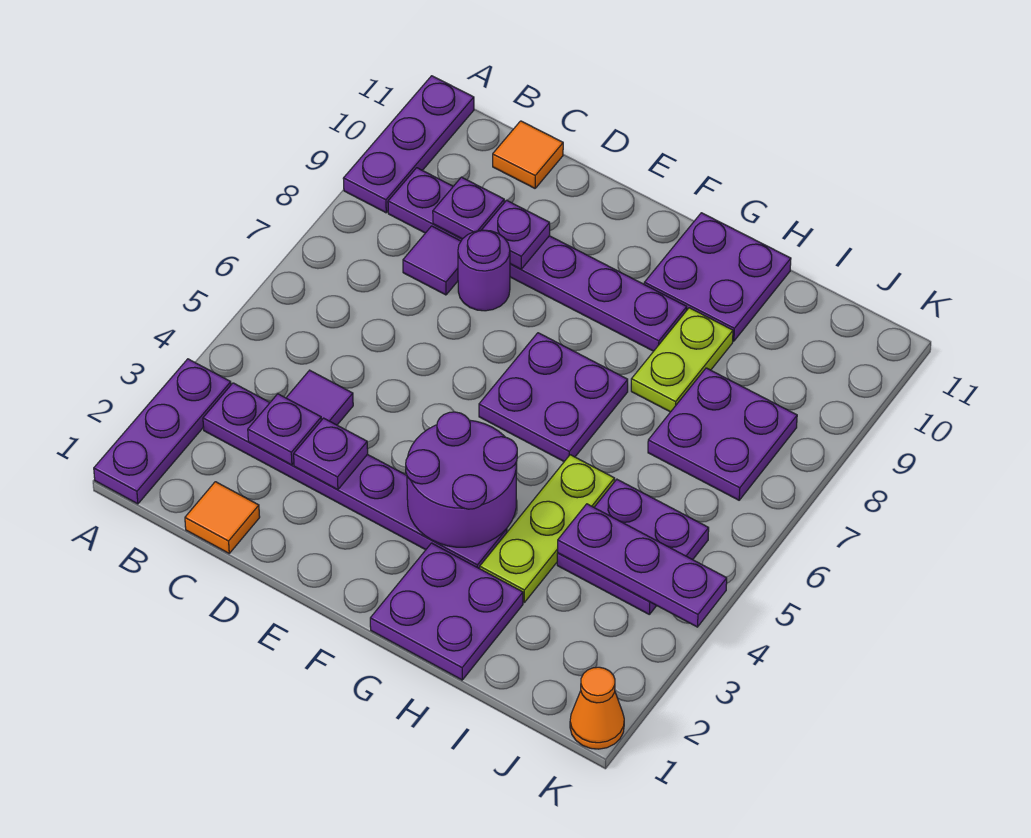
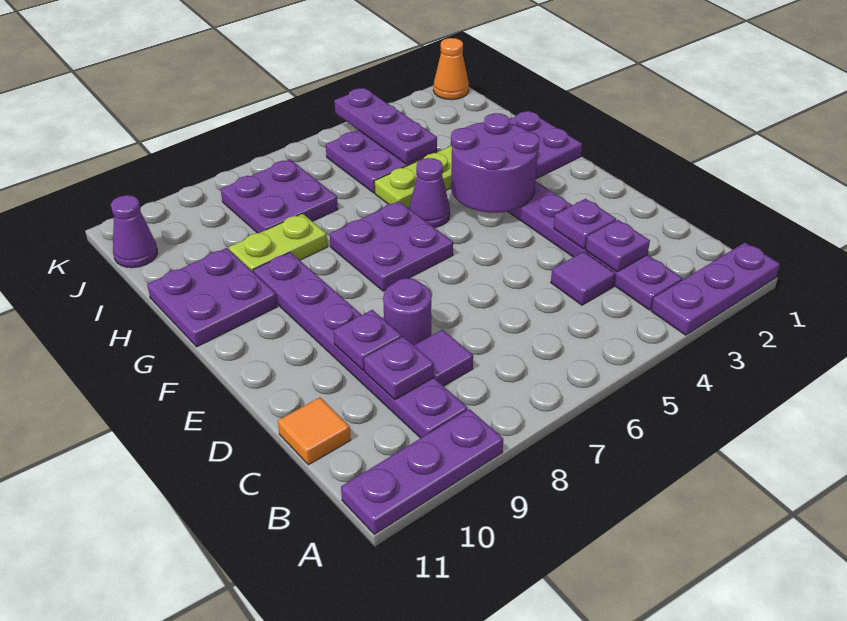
orange tile C1 level 1 -> none
none -> purple cone G5 level 1
none -> purple cone J11 level 1

